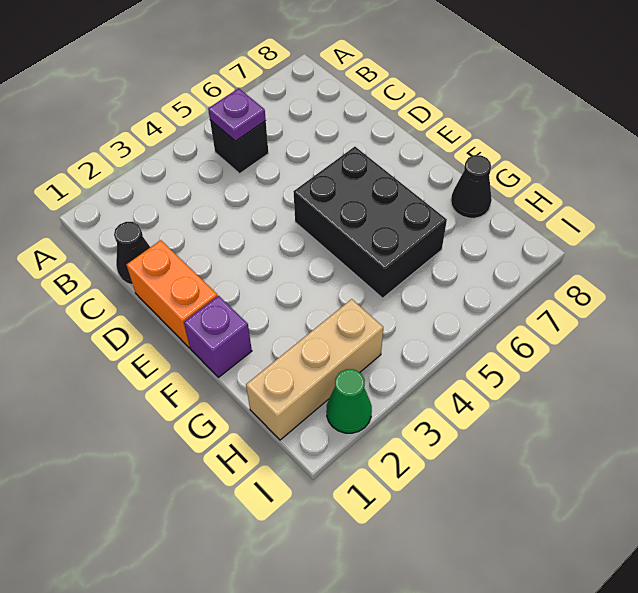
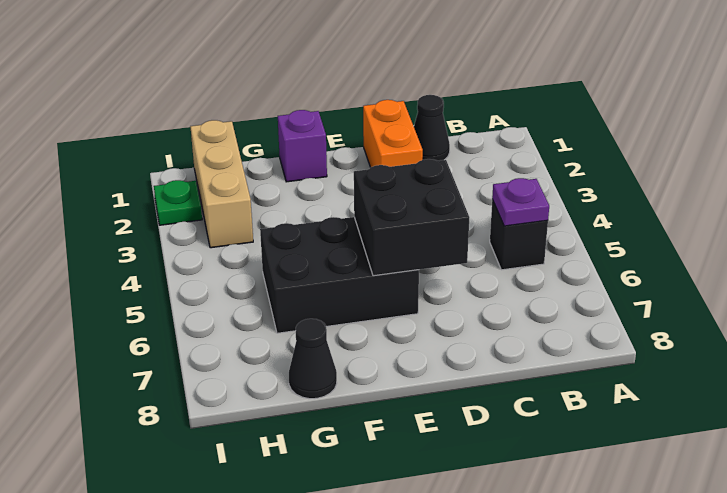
orange brick D1:E1 level 1 -> orange brick D1:D2 level 1
none -> black brick D5:E6 level 2
green cone I2 level 1 -> green plate I2 level 1

